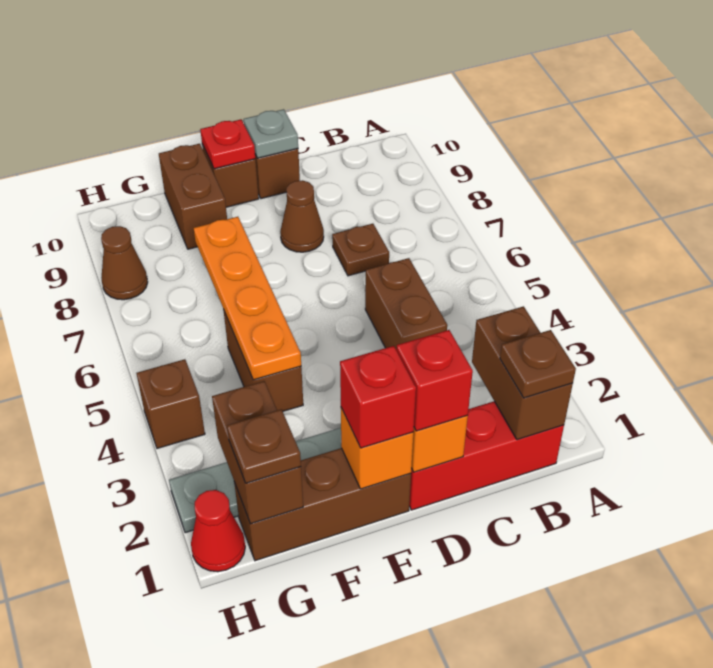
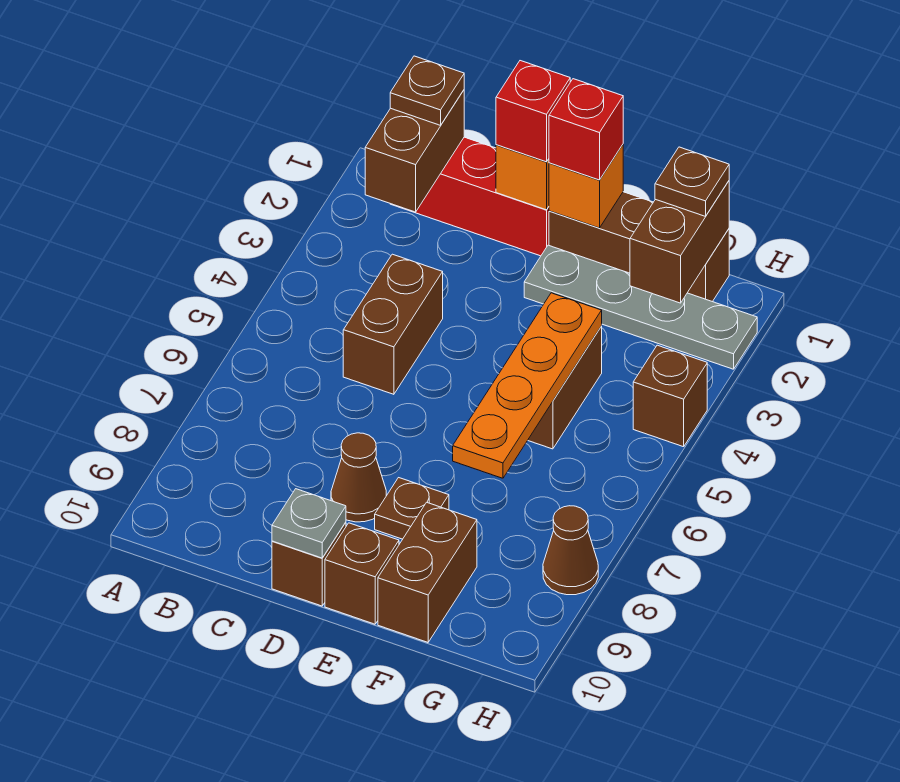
brown plate C7 level 1 -> brown plate E8 level 1
red plate E10 level 2 -> none
red cone H1 level 1 -> none

